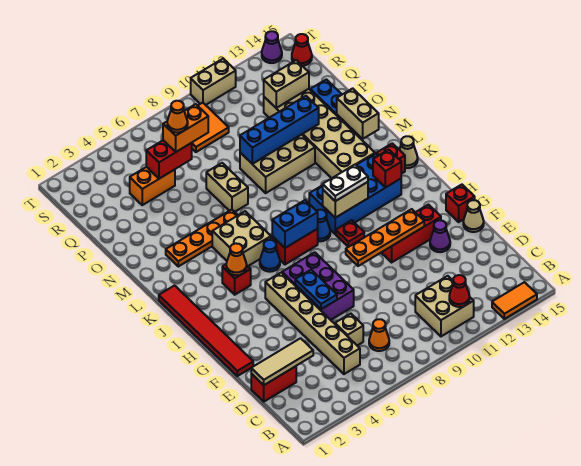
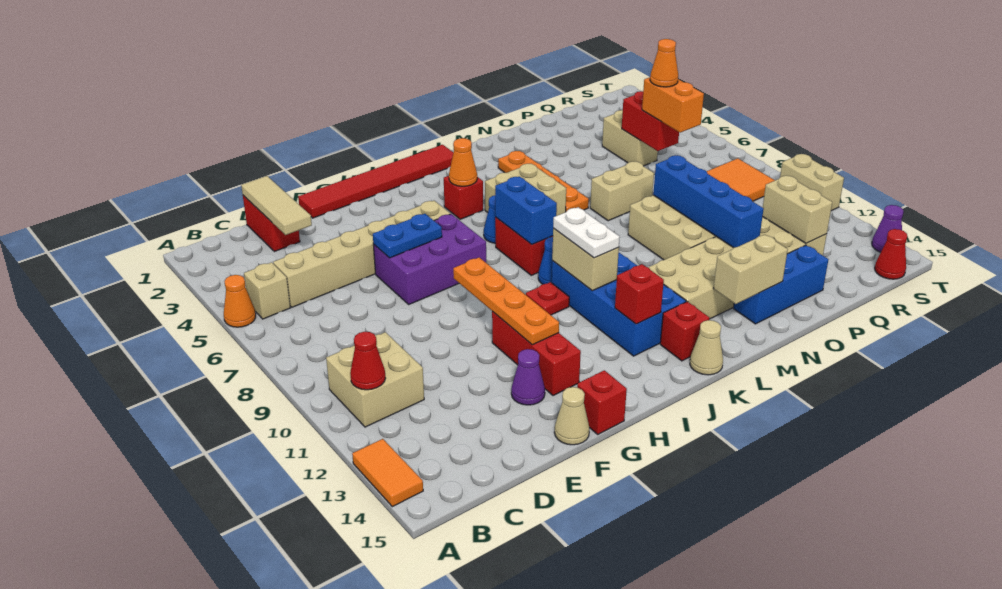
orange cone C7 level 1 -> orange cone A5 level 1
tan brick D6 level 1 -> tan brick B5 level 1
orange brick Q4:Q5 level 1 -> tan brick Q4:Q5 level 1

